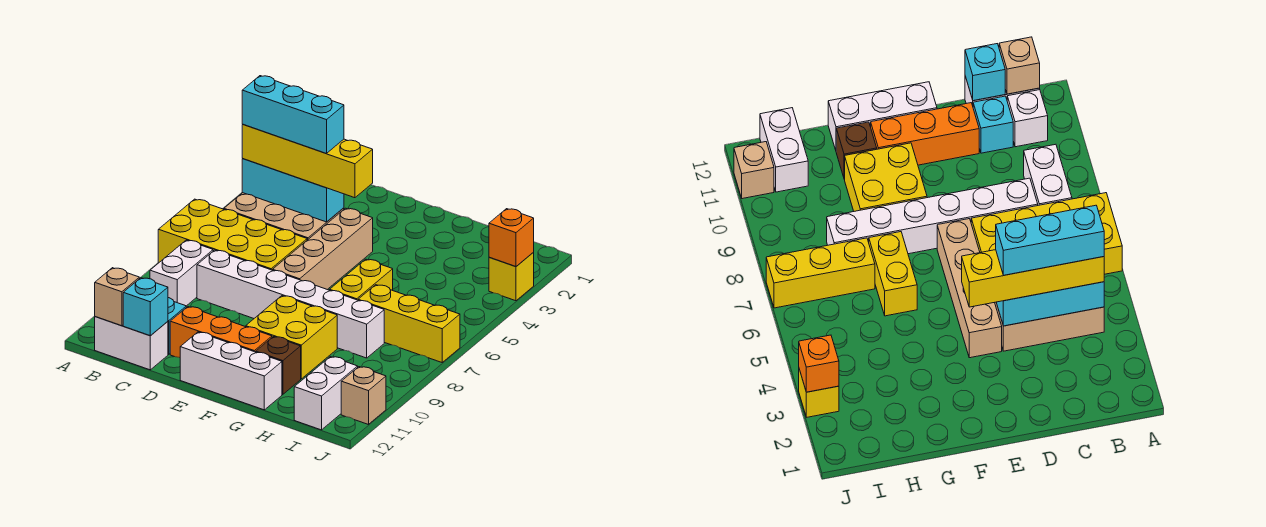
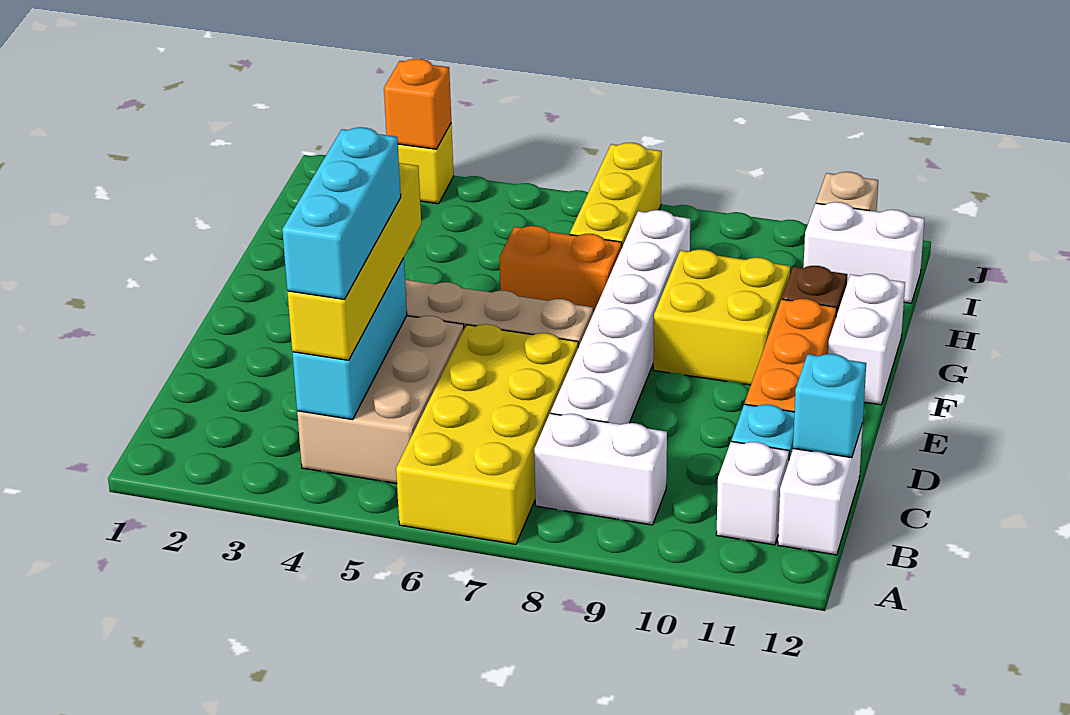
tan brick B12 level 2 -> none
white brick E12:G12 level 1 -> white brick F12:G12 level 1
yellow brick G6:G7 level 1 -> orange brick G6:G7 level 1

